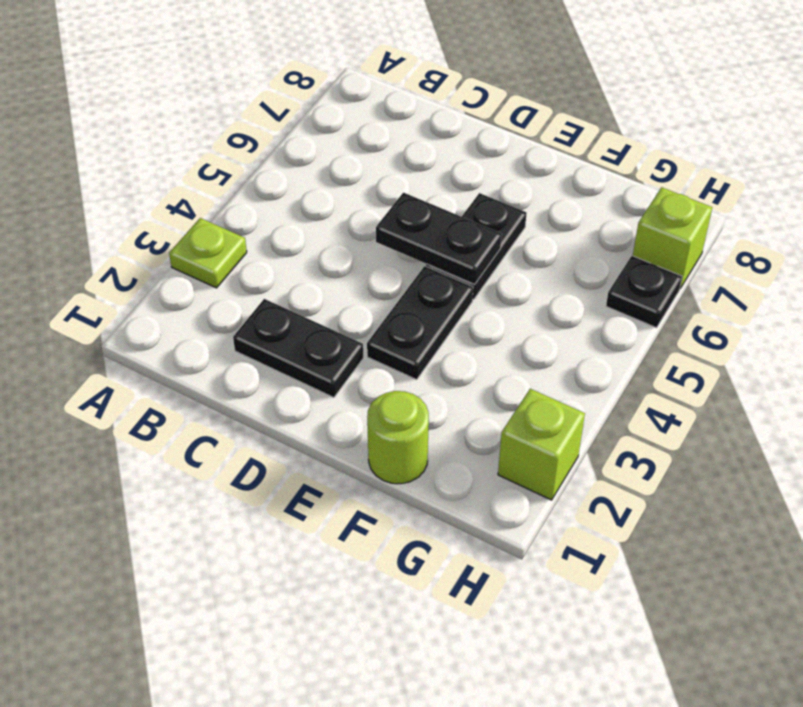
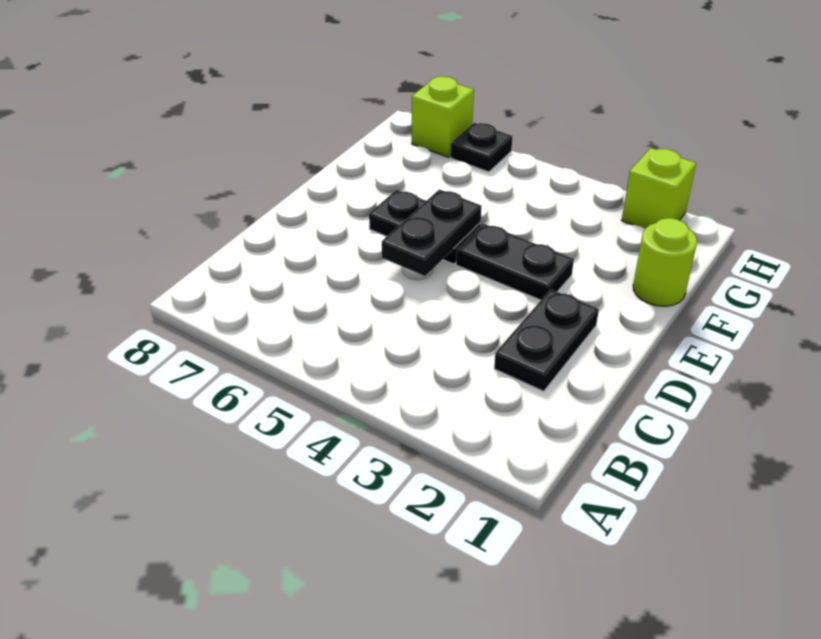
lime plate A3 level 1 -> none

